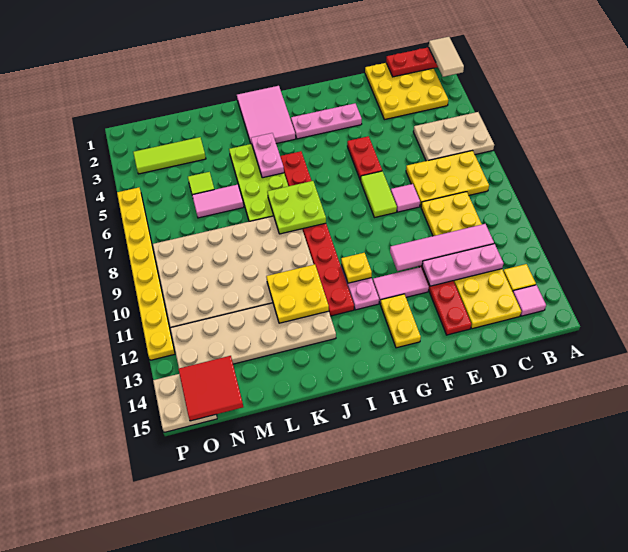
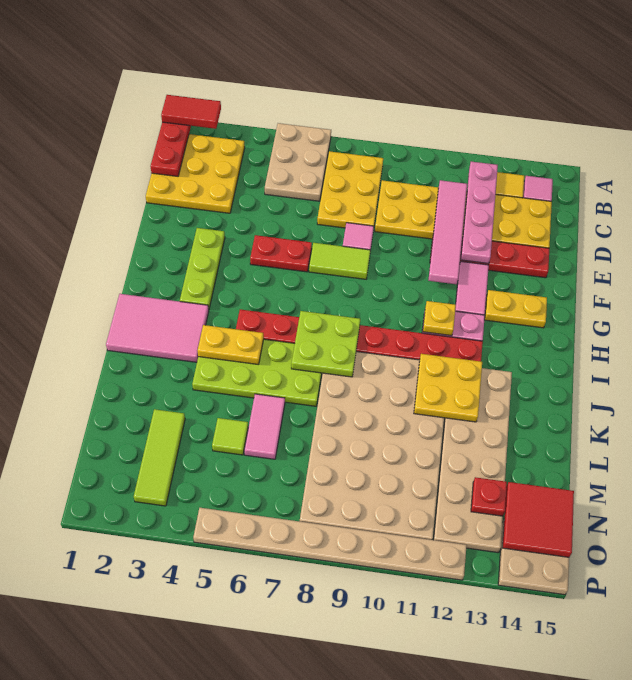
tan tile A1:A2 level 3 -> red tile A1:A2 level 3
pink plate C12:E12 level 2 -> pink plate B12:E12 level 2
pink plate F3:H3 level 1 -> lime plate F3:H3 level 1
pink plate J4:J5 level 2 -> yellow plate J4:J5 level 2
none -> red plate N13 level 2
yellow plate P5:P12 level 1 -> tan plate P5:P12 level 1

